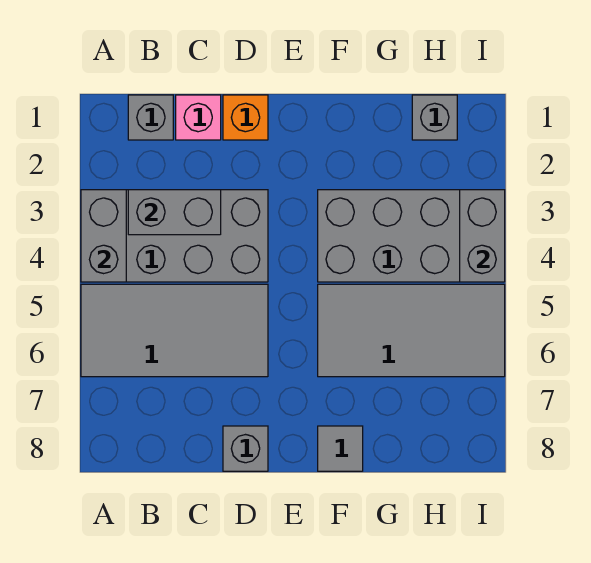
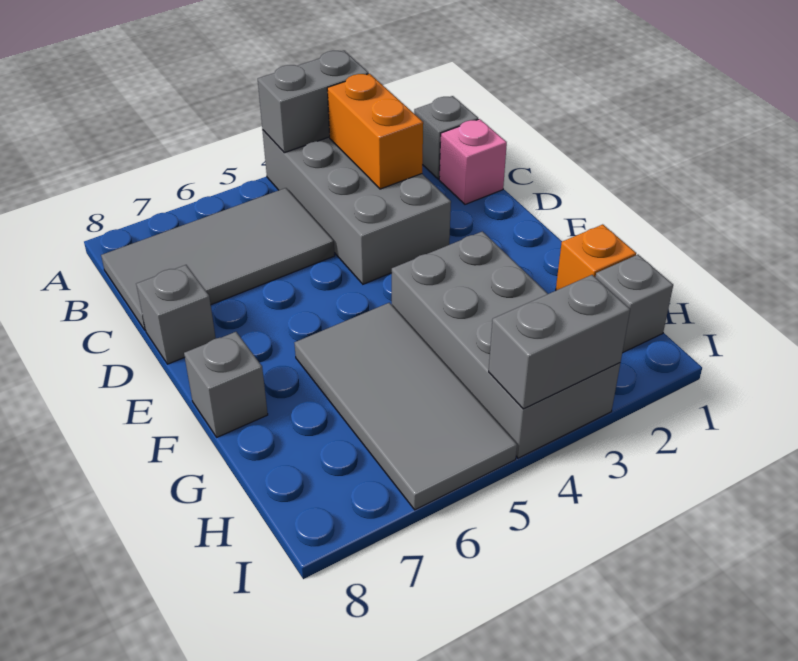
grey tile A5:D6 level 1 -> grey tile B5:C8 level 1
grey brick B3:C3 level 2 -> orange brick B3:C3 level 2
orange brick D1 level 1 -> orange brick G1 level 1
grey tile F8 level 1 -> grey brick F8 level 1

